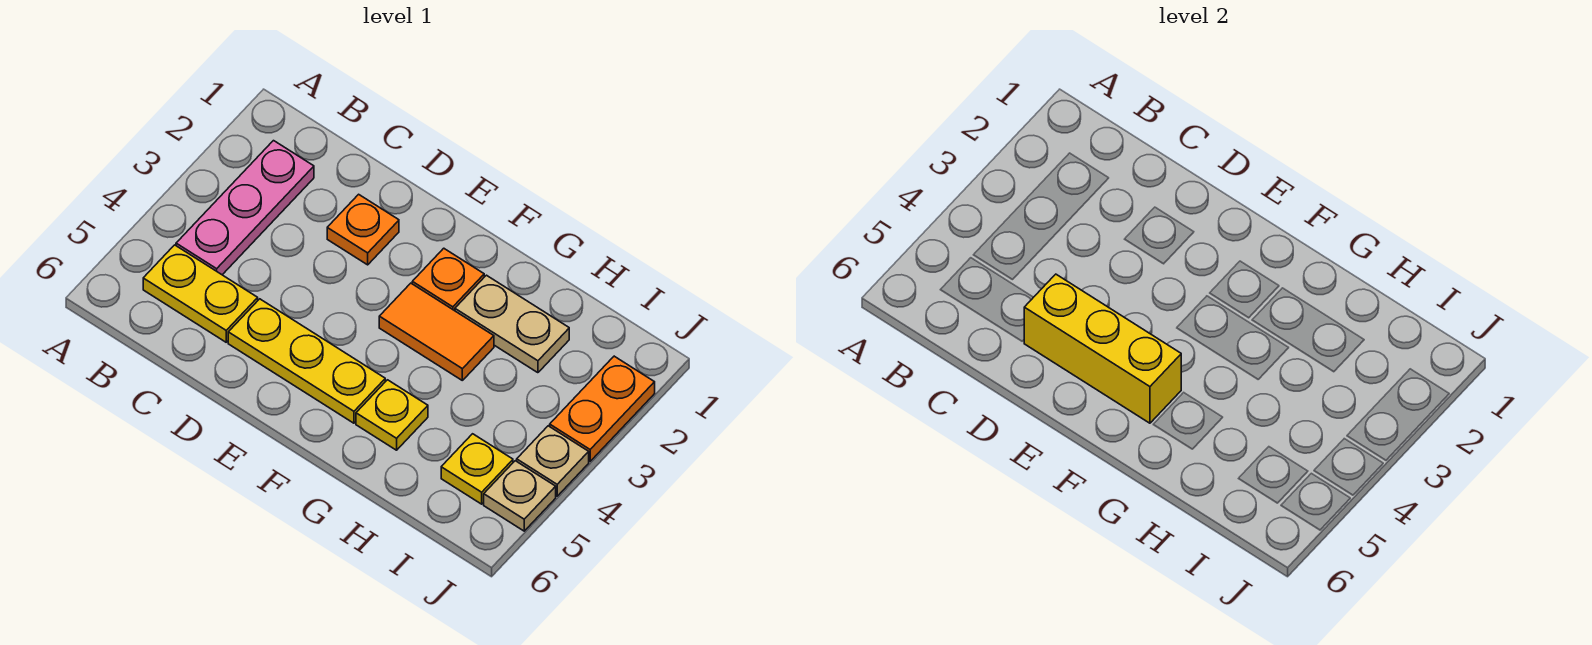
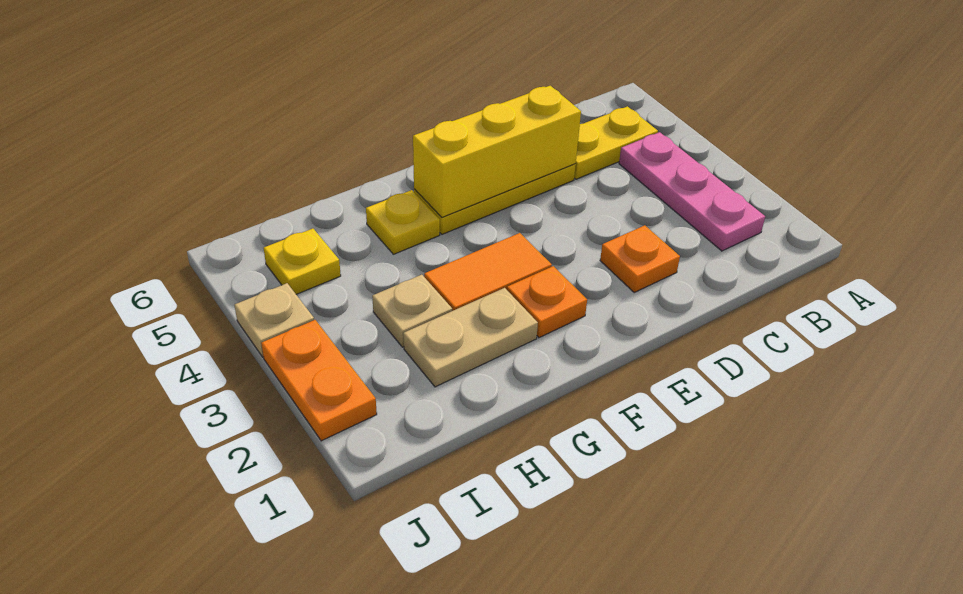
tan plate J5 level 1 -> tan plate H3 level 1

